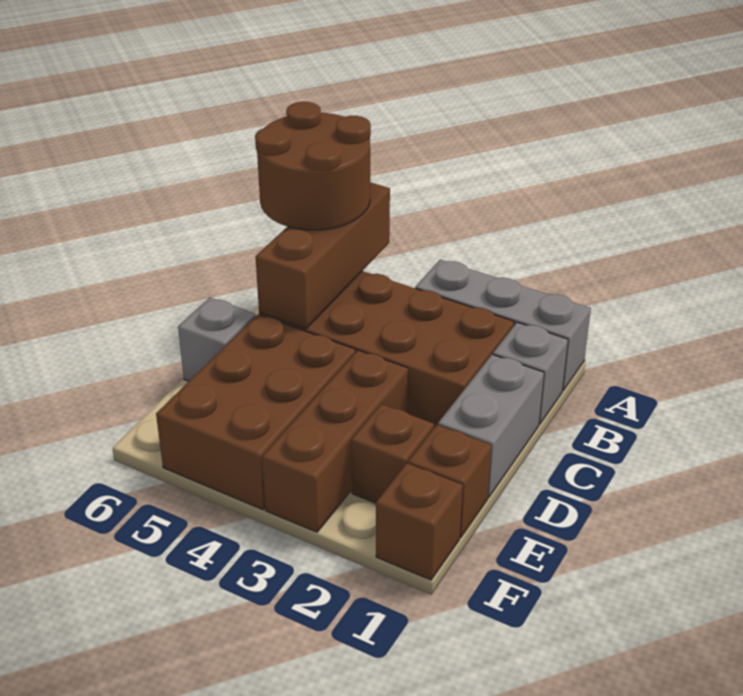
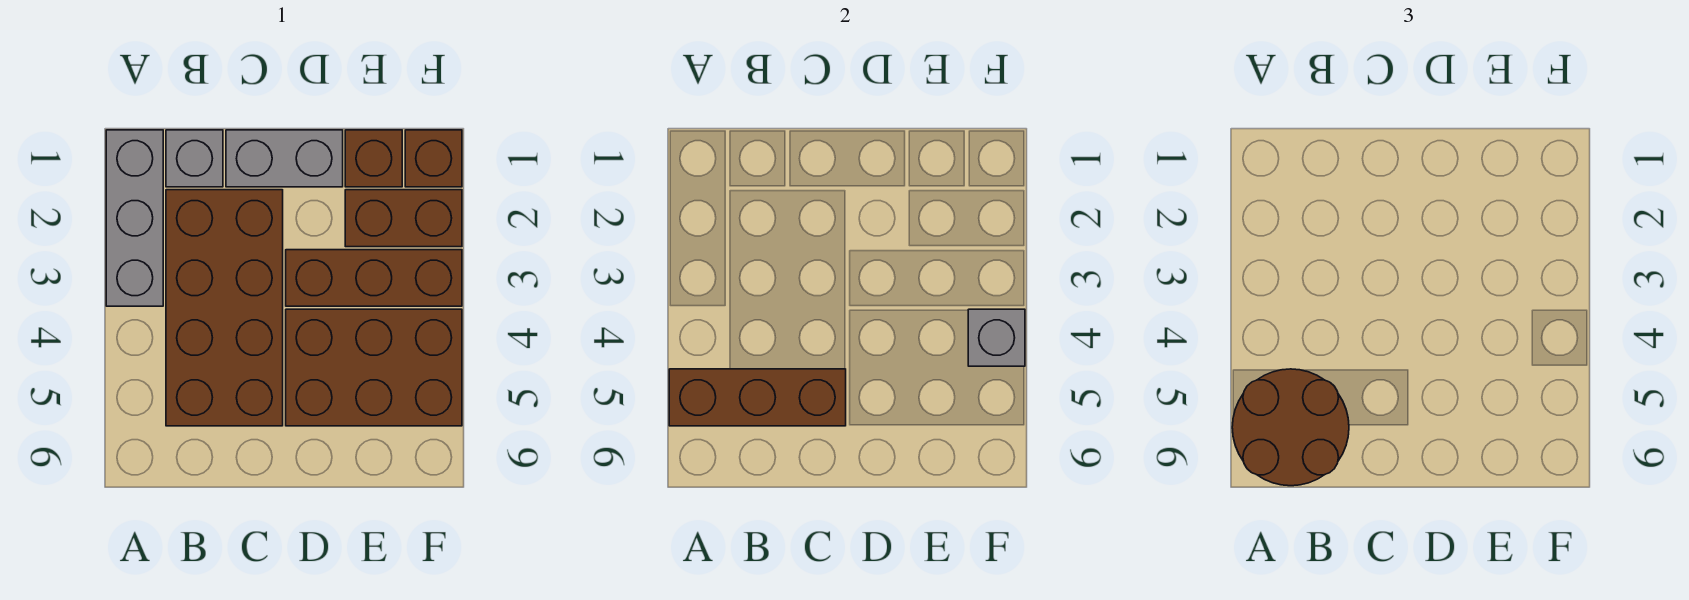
grey brick D6 level 1 -> grey brick F4 level 2
brown brick E2 level 1 -> brown brick E2:F2 level 1

